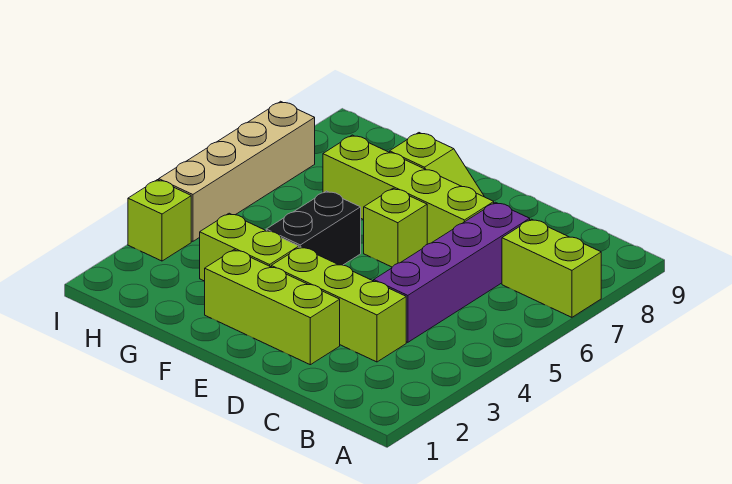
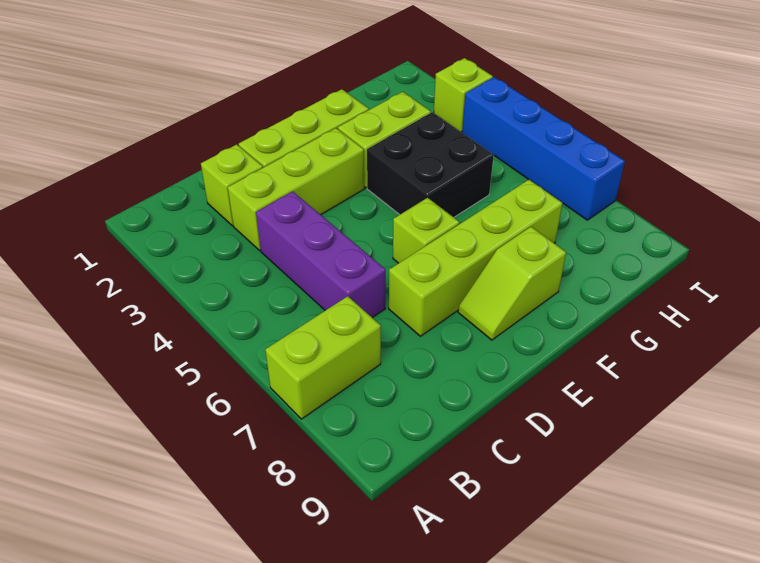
none -> lime brick C2 level 1
purple brick C4:C7 level 1 -> purple brick C4:C6 level 1
black brick F4:F5 level 1 -> black brick F4:G5 level 1
tan brick I4:I7 level 1 -> blue brick I4:I7 level 1

